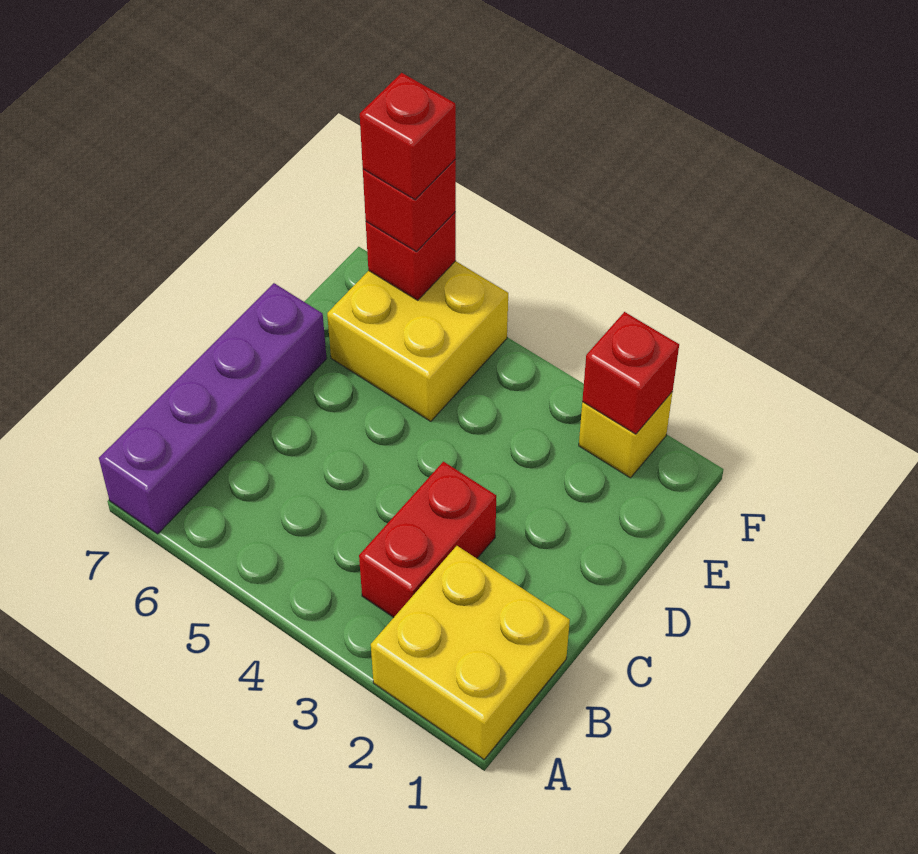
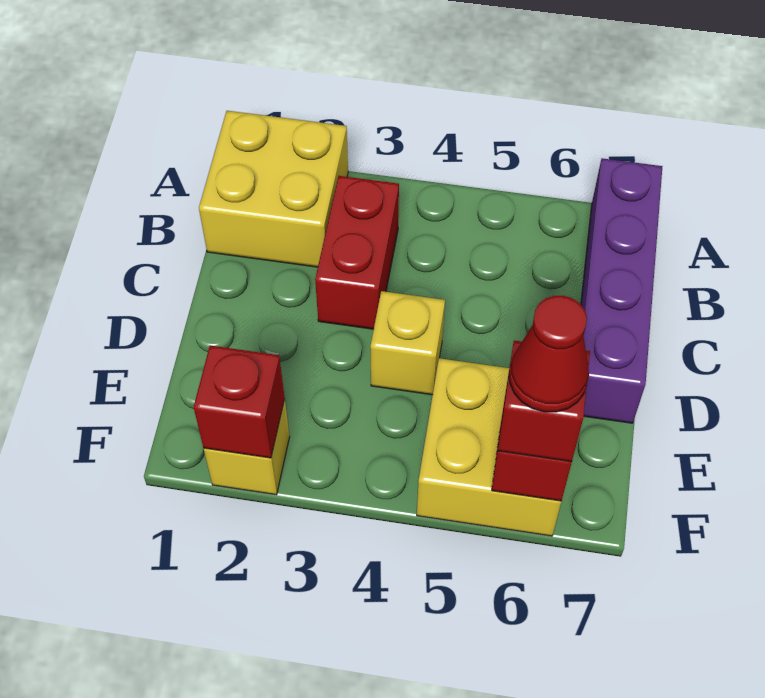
none -> yellow brick D4 level 1
red brick F6 level 4 -> red cone F6 level 4

